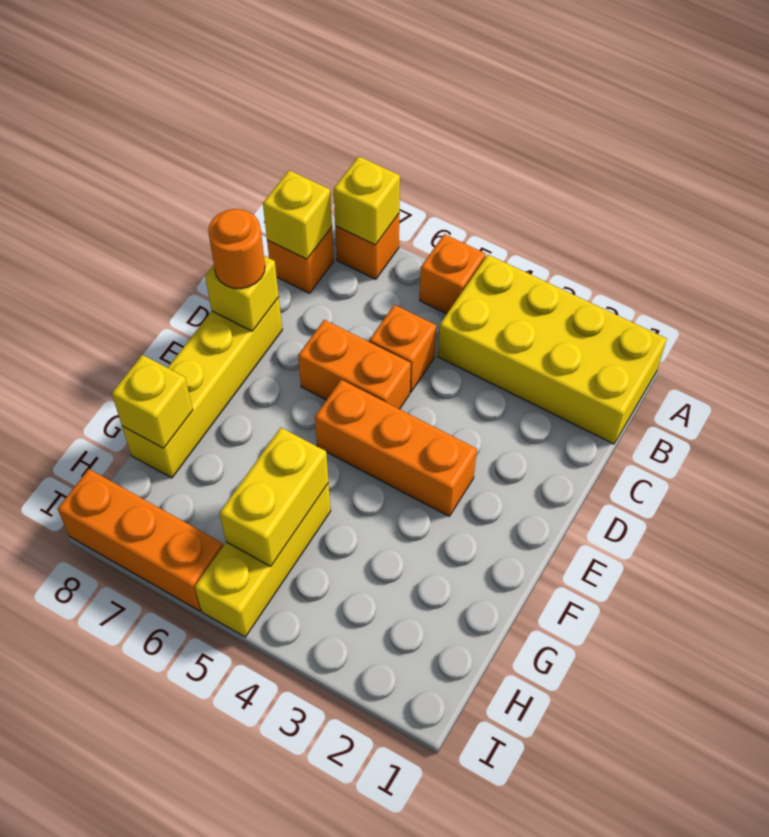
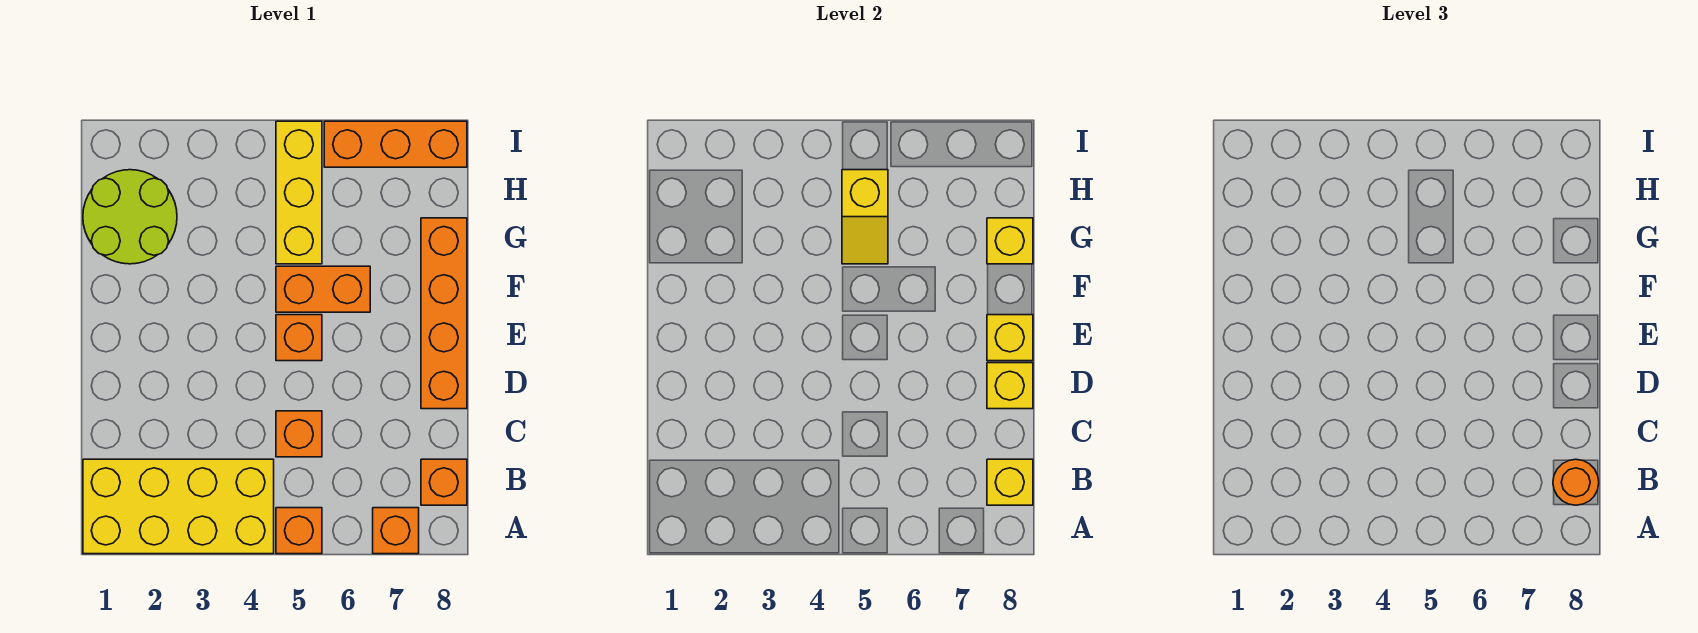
yellow brick A7 level 2 -> yellow brick E8 level 2
orange brick D5:D6 level 1 -> orange brick F5:F6 level 1
yellow brick D8:G8 level 1 -> orange brick D8:G8 level 1
orange round brick D8 level 3 -> orange round brick B8 level 3
orange brick E3:E5 level 1 -> orange brick E5 level 1
none -> lime round brick G1:H2 level 1
yellow brick G5:H5 level 2 -> yellow slope G5:H5 level 2 top H

